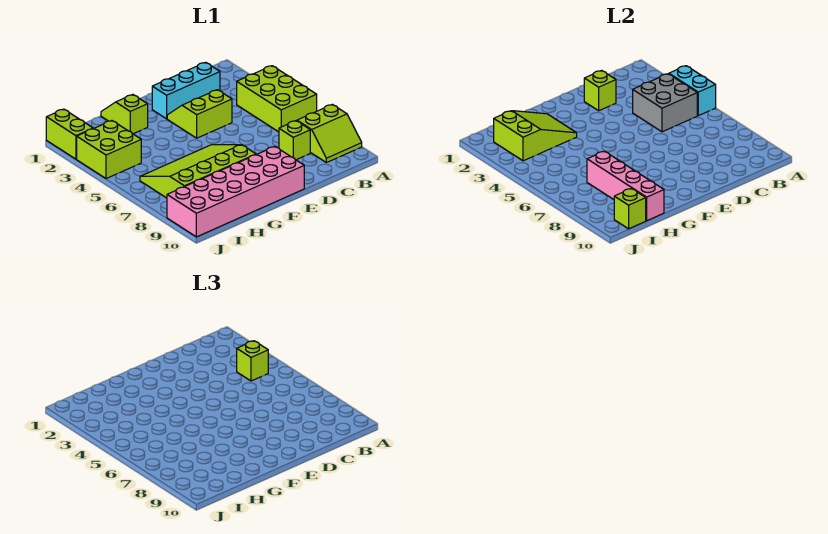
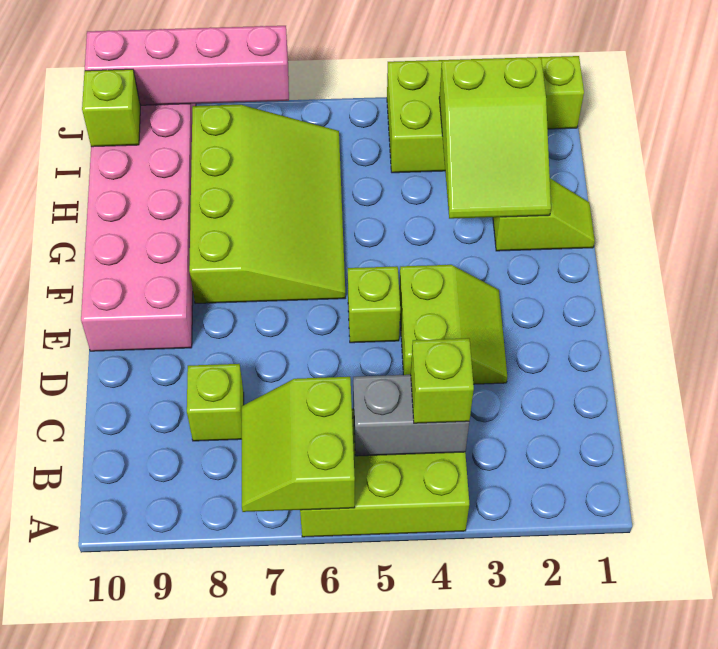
cyan brick A4:A5 level 2 -> none
lime slope A8:B9 level 1 top 8 -> lime slope A6:B7 level 2 top 6
grey brick B4:C5 level 2 -> grey brick B4:B5 level 2
cyan brick C2:E2 level 1 -> none
lime brick D2 level 2 -> lime brick E5 level 1
pink brick H7:H10 level 2 -> pink brick J7:J10 level 2

